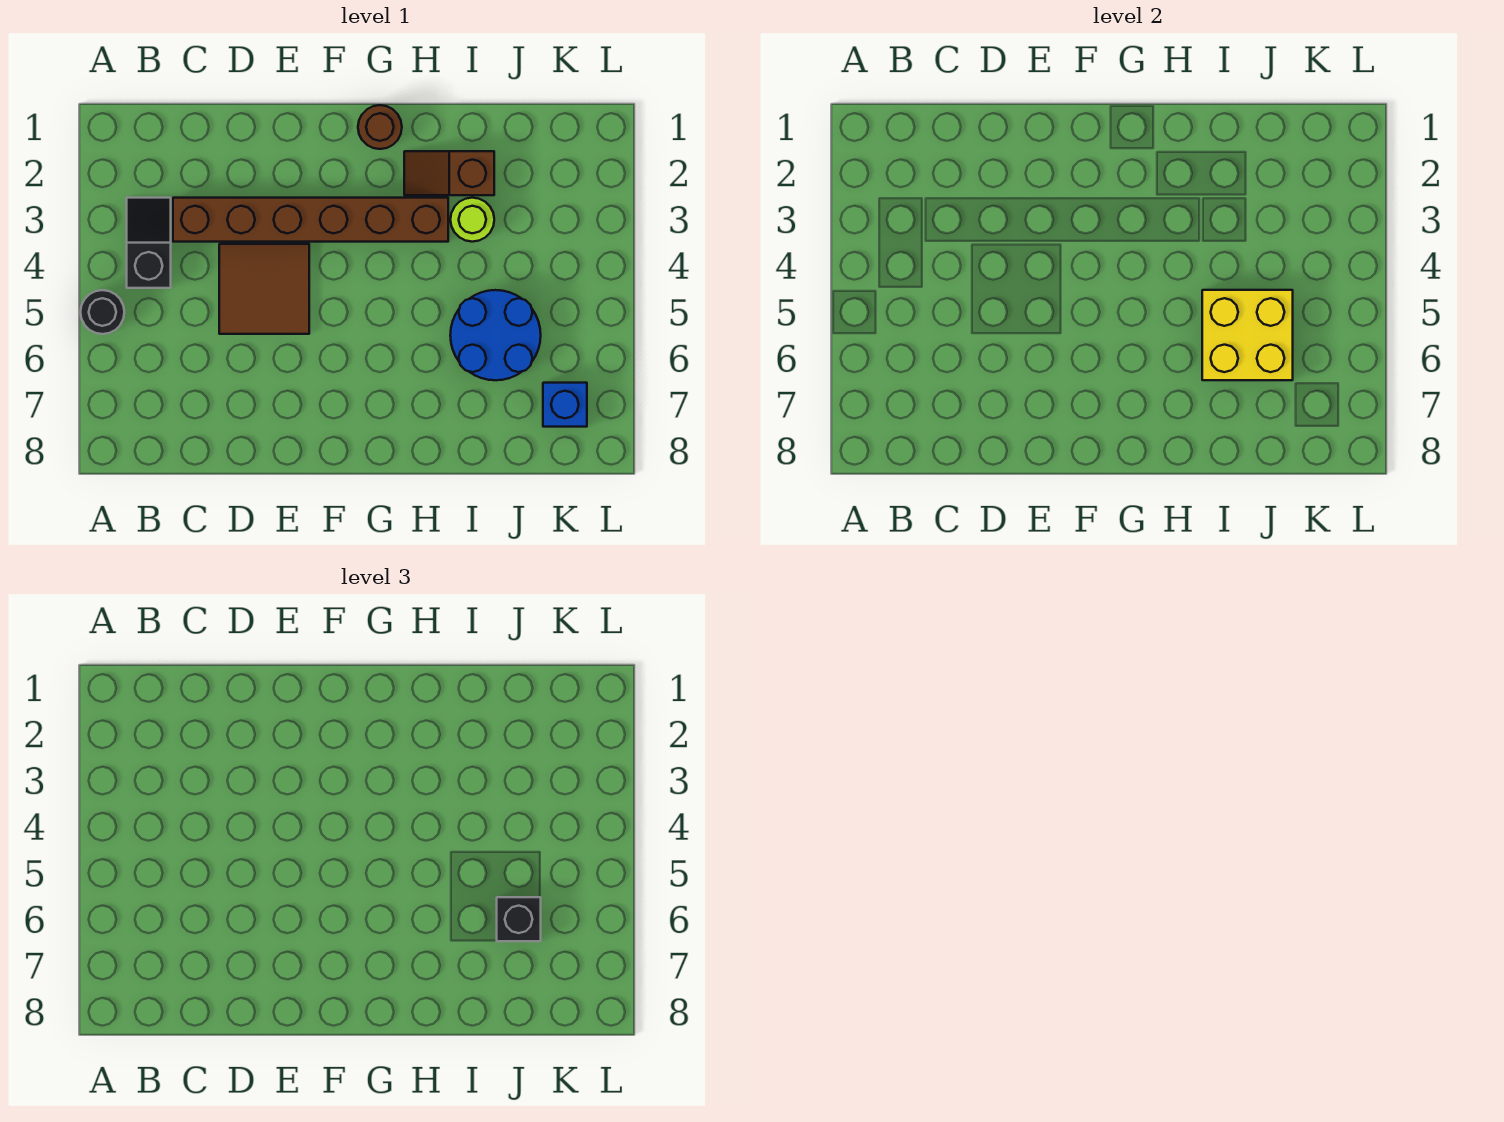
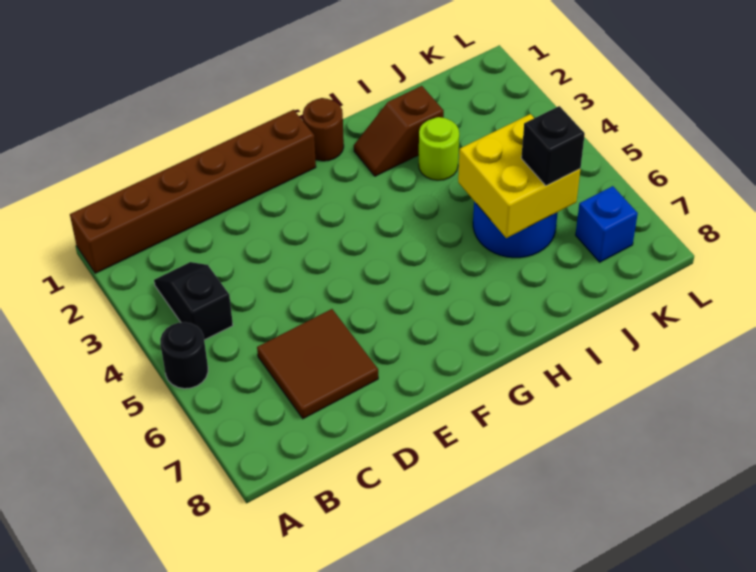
brown brick C3:H3 level 1 -> brown brick A1:F1 level 1
brown tile D4:E5 level 1 -> brown tile C6:D7 level 1

